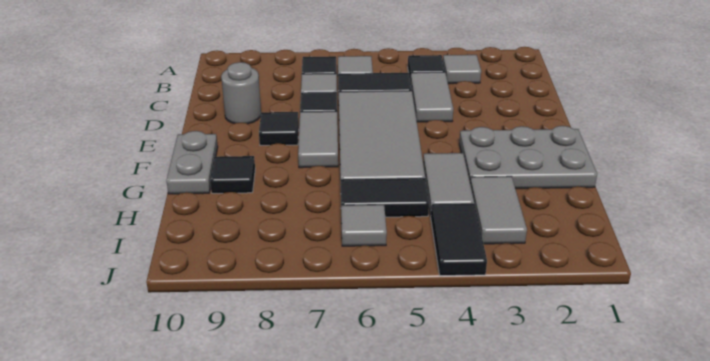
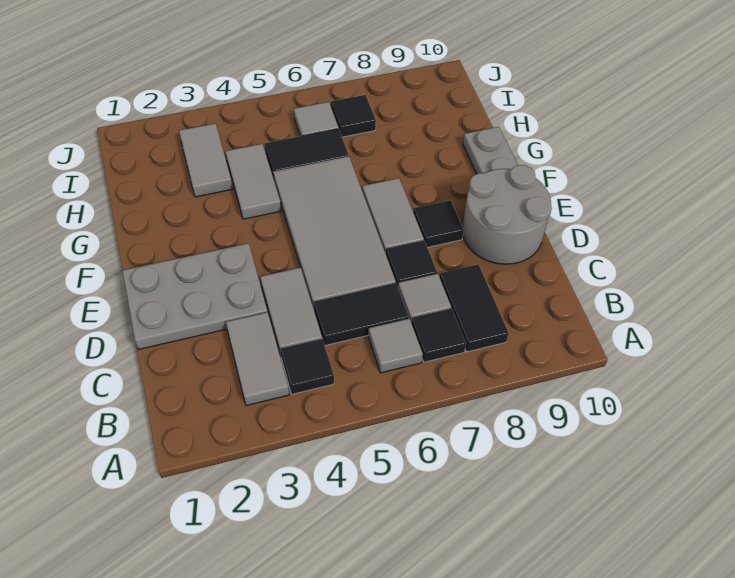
grey tile B3 level 1 -> grey tile B3:C3 level 1
grey round brick D9 level 1 -> grey round brick D9:E10 level 1
grey plate F1:G3 level 1 -> grey plate D1:E3 level 1
black tile G9 level 1 -> black tile I7 level 1
black tile I4:J4 level 1 -> black tile B8:C8 level 1

